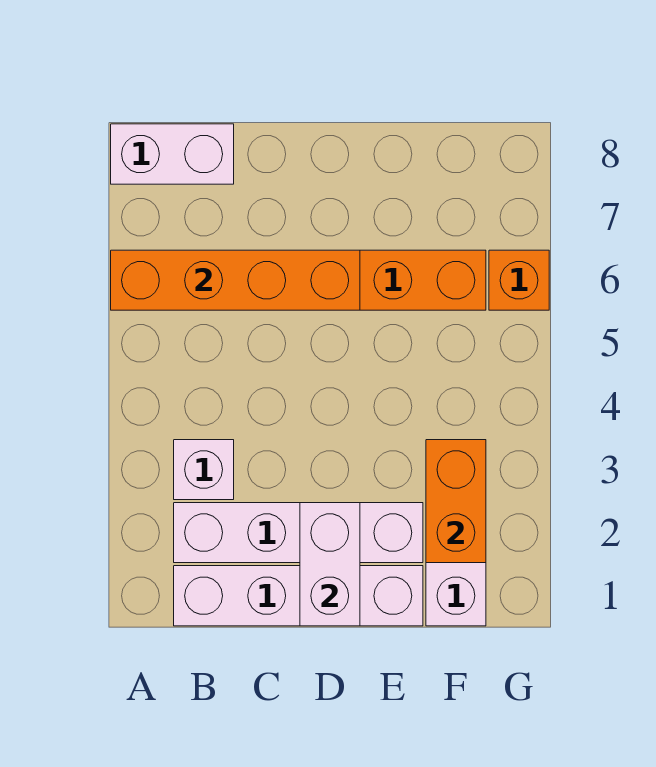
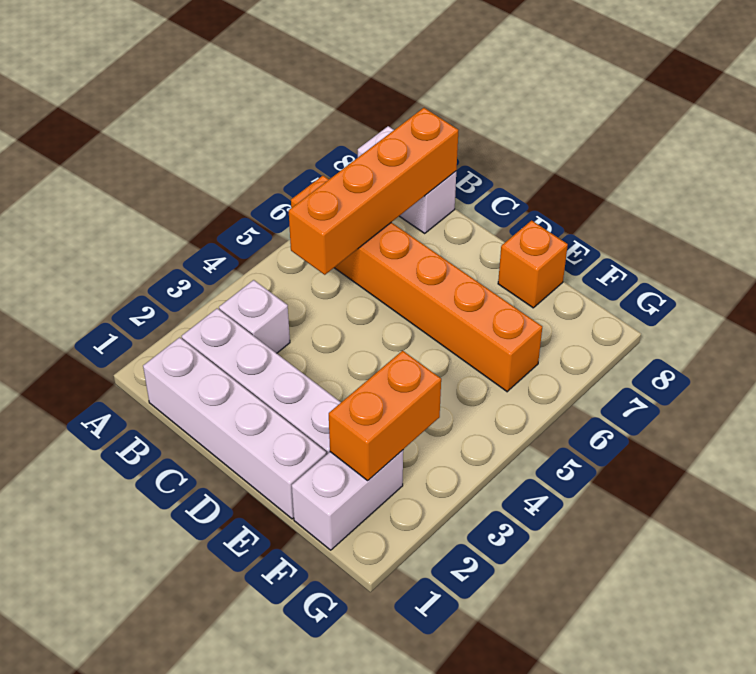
orange brick A6:D6 level 2 -> orange brick B5:B8 level 2
white brick D1:D2 level 2 -> none
orange brick G6 level 1 -> orange brick E8 level 1

